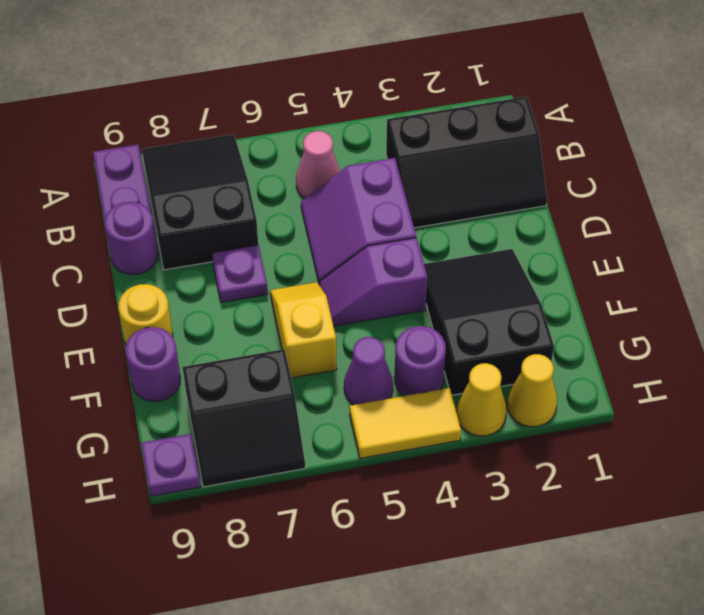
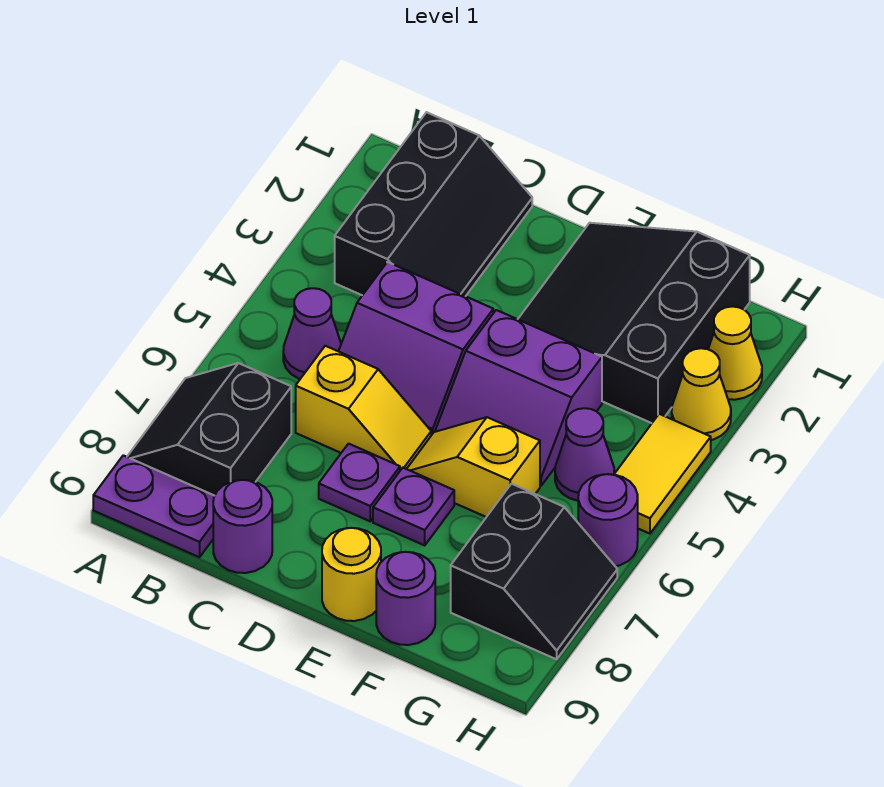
black slope A7:C8 level 1 top C -> black slope A7:B8 level 1 top B
pink cone B5 level 1 -> purple cone B5 level 1
none -> yellow slope C6:D6 level 1 top C
black slope E2:G3 level 1 top G -> black slope E1:G3 level 1 top G
purple slope E4:E5 level 1 top 4 -> purple slope E4:F5 level 1 top 4
purple round brick G4 level 1 -> purple round brick H6 level 1
purple plate H9 level 1 -> purple plate E7 level 1

